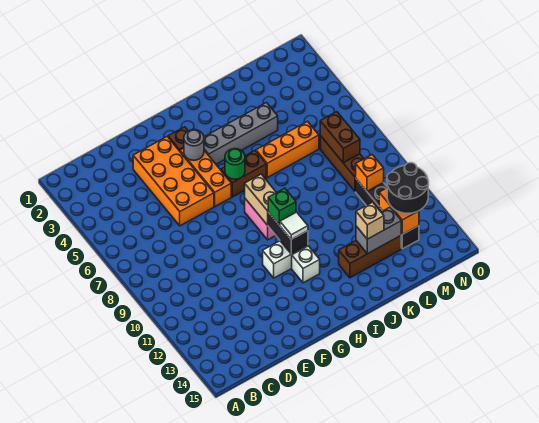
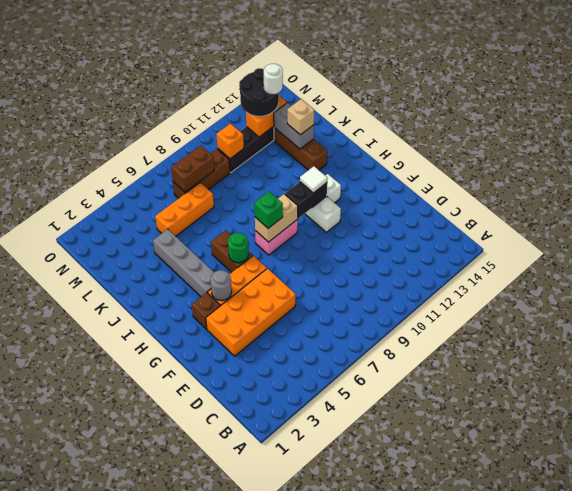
green brick H10 level 3 -> green brick H8 level 3
orange brick J6:L6 level 1 -> orange brick L5:L7 level 1
none -> white round brick M13 level 4

